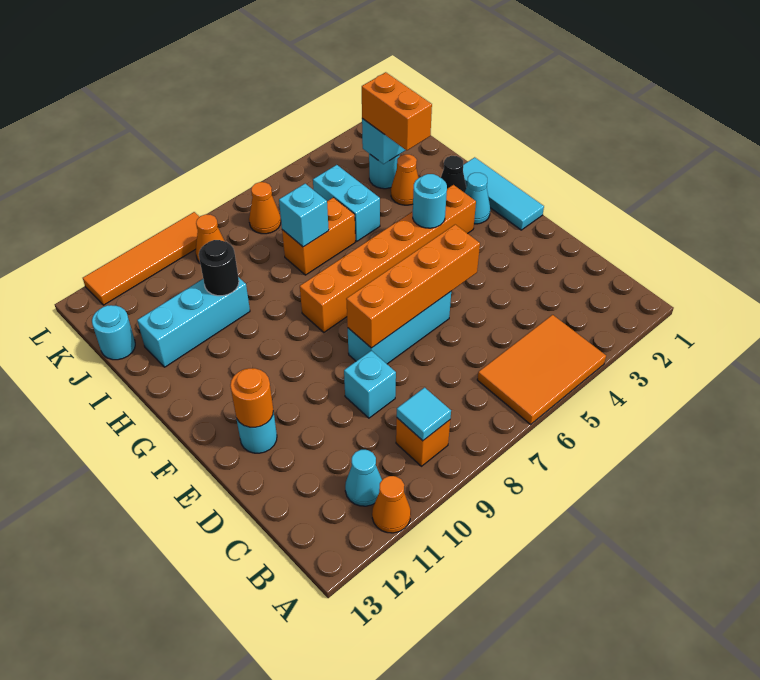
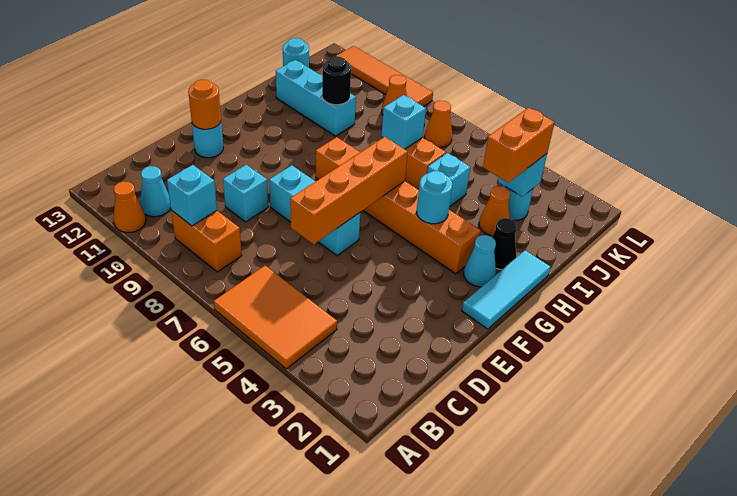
orange brick B9 level 1 -> orange brick B8:B9 level 1
cyan tile B9 level 2 -> cyan brick B9 level 2
orange brick E5:E8 level 2 -> orange brick D6:G6 level 2
cyan brick I5:J5 level 1 -> cyan brick I5 level 1

